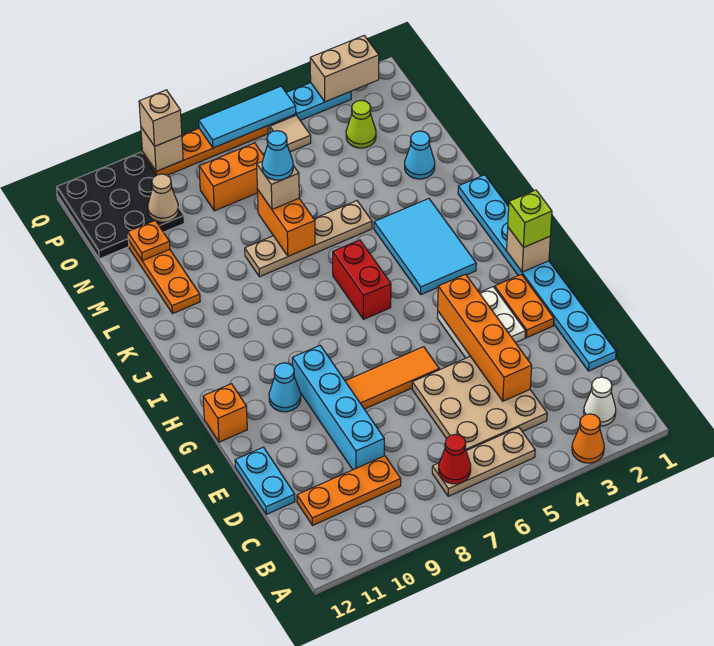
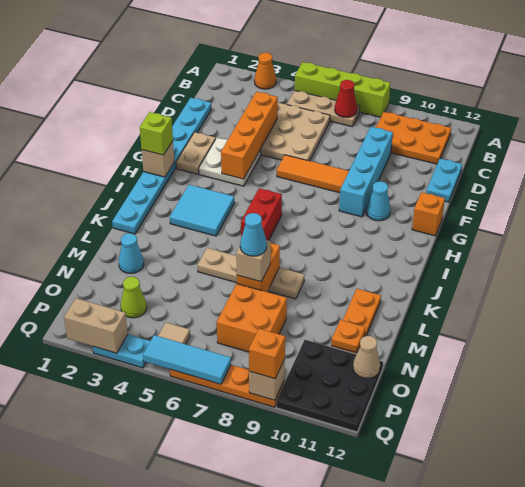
none -> lime brick A5:A8 level 1
white cone B2 level 1 -> none
orange plate C9:C11 level 1 -> orange plate B9:C11 level 1
orange plate F2:G2 level 1 -> tan plate F2:G2 level 1
cyan tile I3:K4 level 1 -> cyan tile I3:J4 level 1
orange brick O7:O8 level 1 -> orange brick N7:O8 level 1
tan cone O10 level 2 -> tan cone O12 level 2
tan brick Q9 level 3 -> orange brick Q9 level 3

